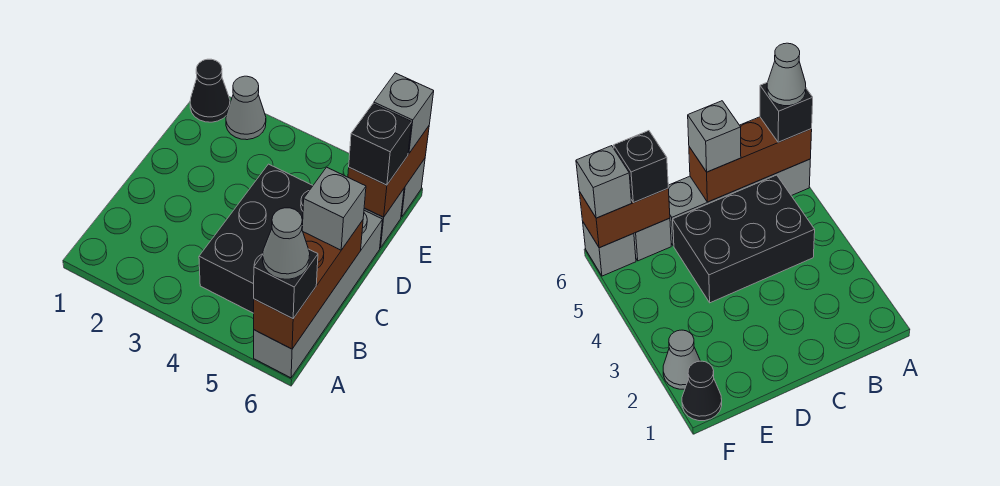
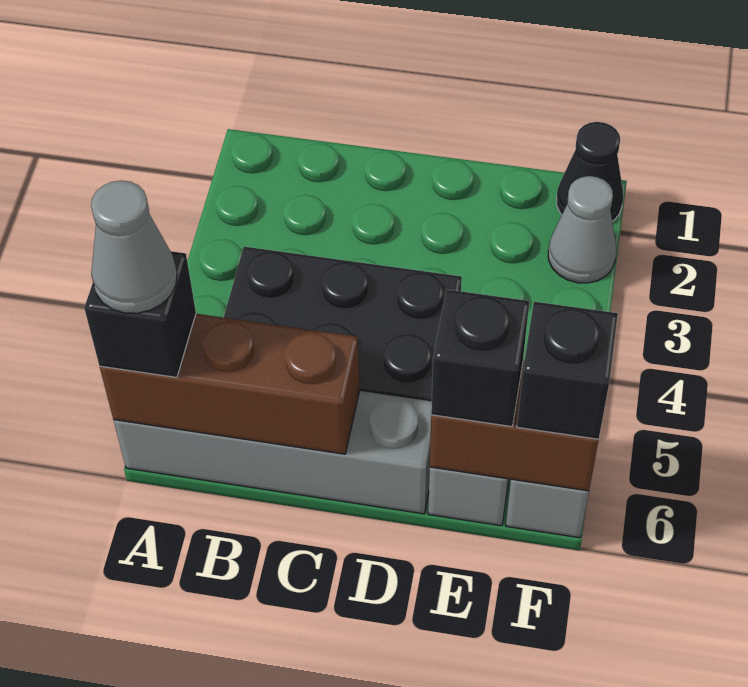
grey brick C6 level 3 -> none
grey brick F6 level 3 -> black brick F6 level 3

